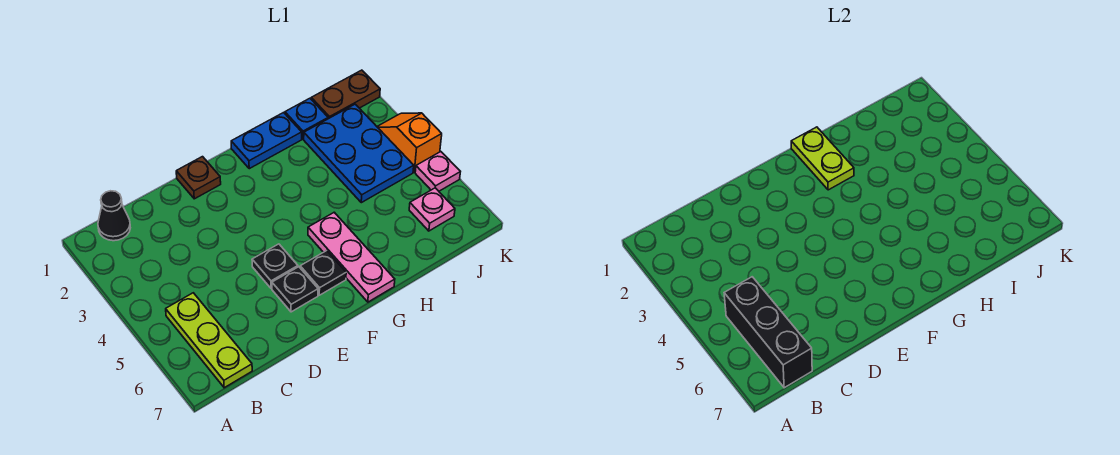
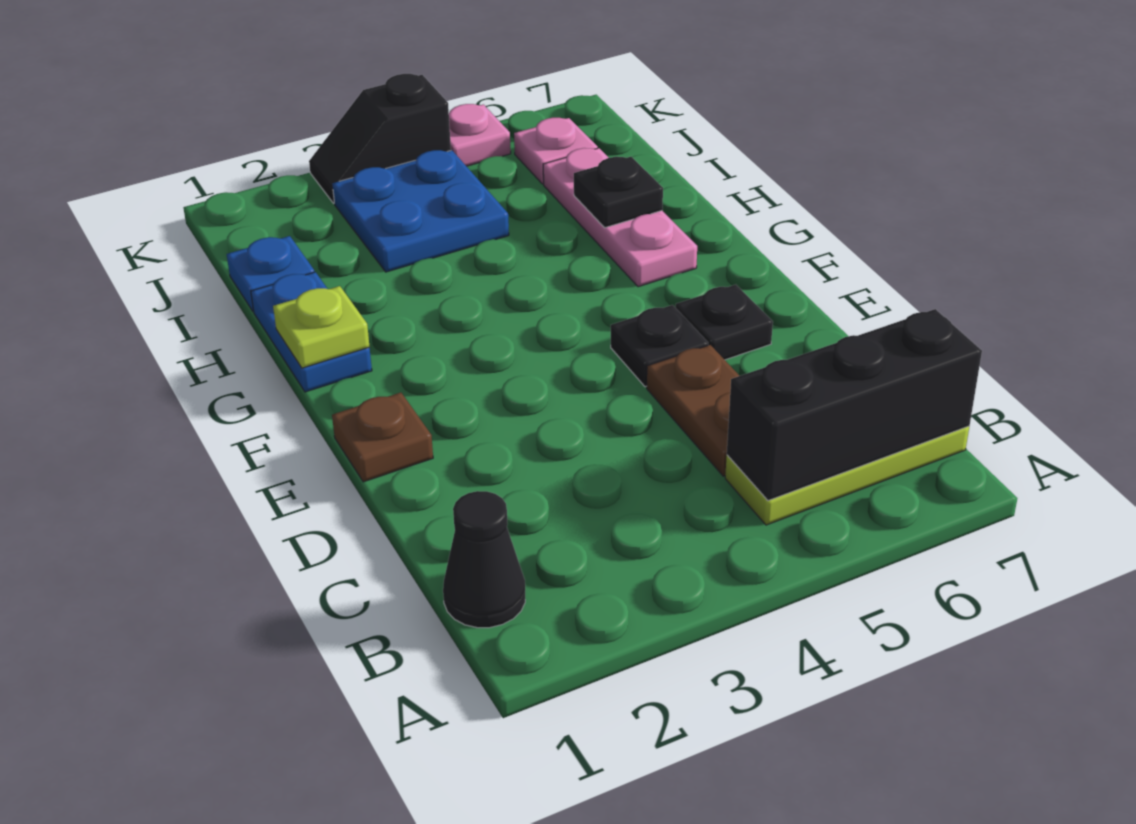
black plate F6 level 1 -> black plate H6 level 2
lime plate G1:G2 level 2 -> lime plate G1 level 2
pink plate G5:G7 level 1 -> pink plate G6:I6 level 1
blue plate I2:J4 level 1 -> blue plate I3:J4 level 1
brown plate J1:K1 level 1 -> brown plate C5:D5 level 1
orange slope K3:K4 level 1 top 4 -> black slope K3:K4 level 1 top 4

